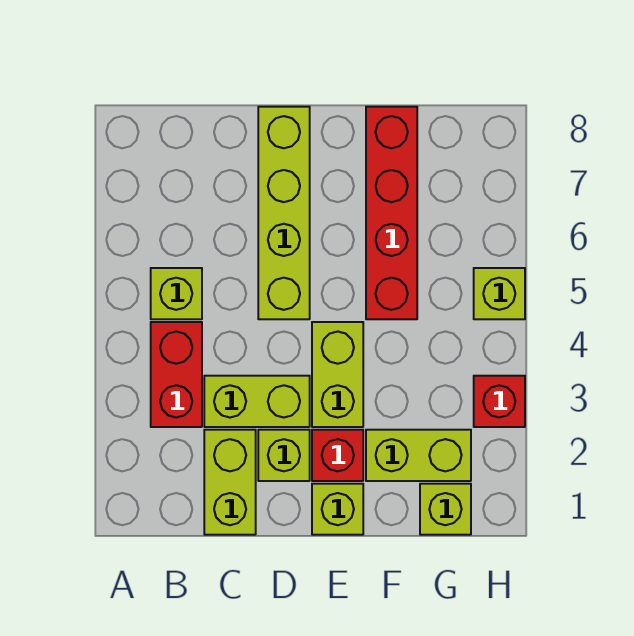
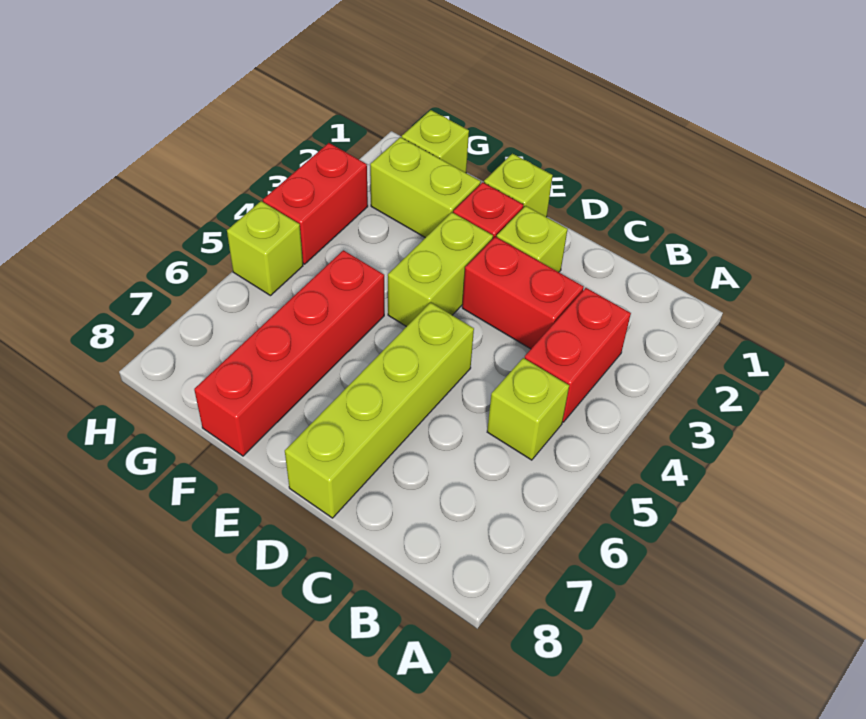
lime brick C1:C2 level 1 -> none
lime brick C3:D3 level 1 -> red brick C3:D3 level 1
red brick H3 level 1 -> red brick H3:H4 level 1

